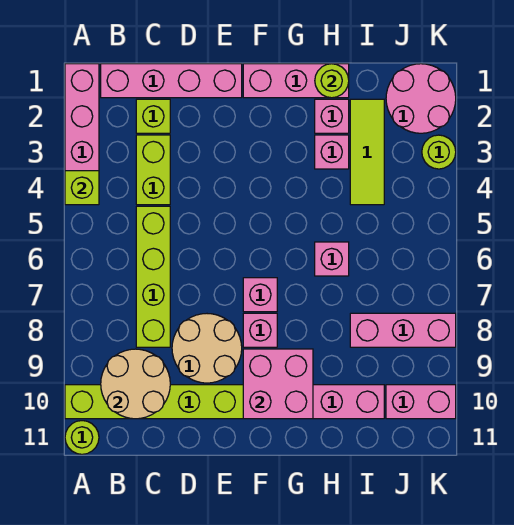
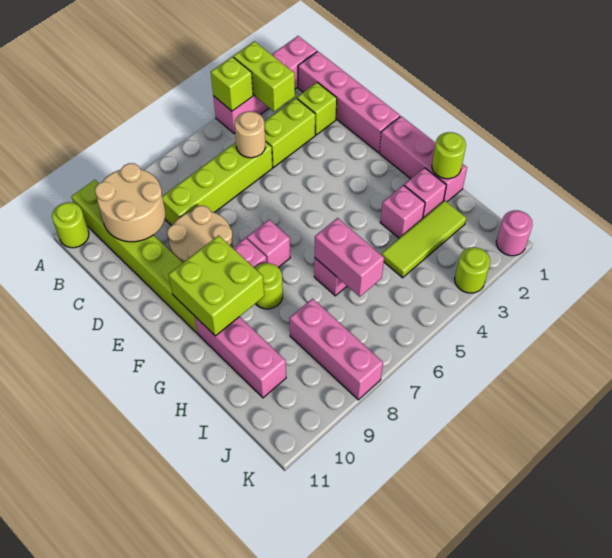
none -> lime brick A3:B3 level 2
none -> tan round brick C5 level 2
pink brick F9:G10 level 2 -> lime brick F9:G10 level 2
none -> lime round brick G8 level 1
pink round brick J1:K2 level 1 -> pink round brick K1 level 1
pink brick J10:K10 level 1 -> pink brick H6:I6 level 2

